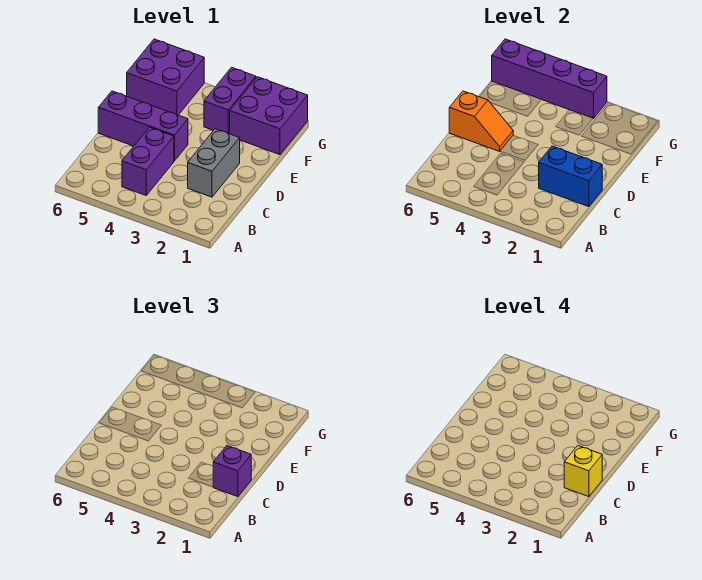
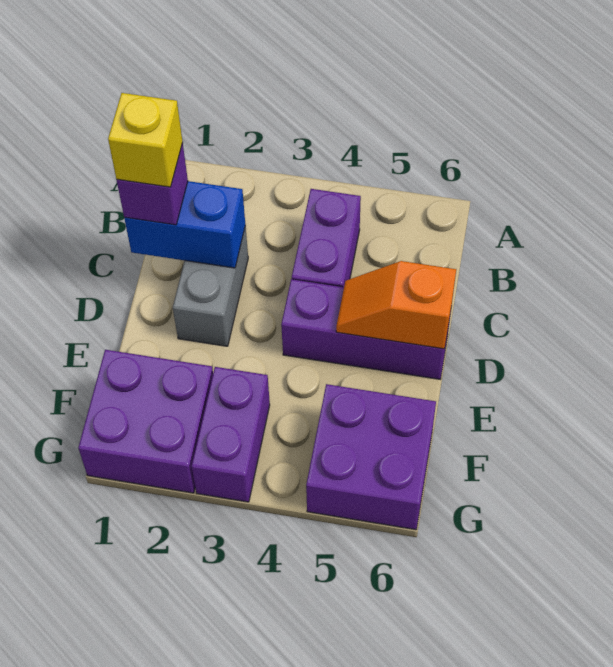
purple brick G3:G6 level 2 -> none

